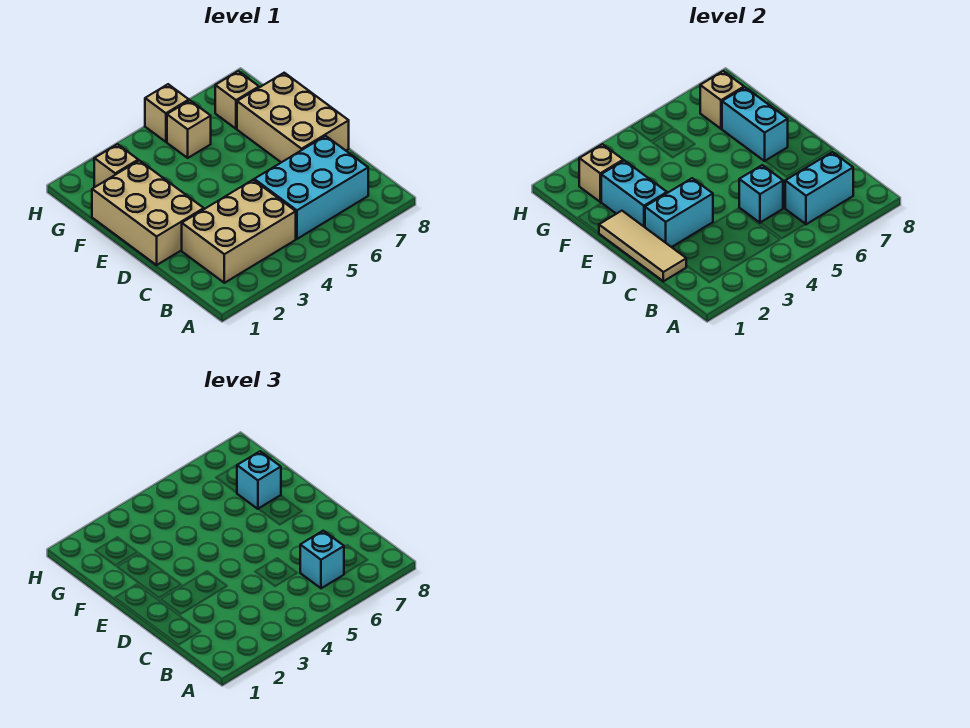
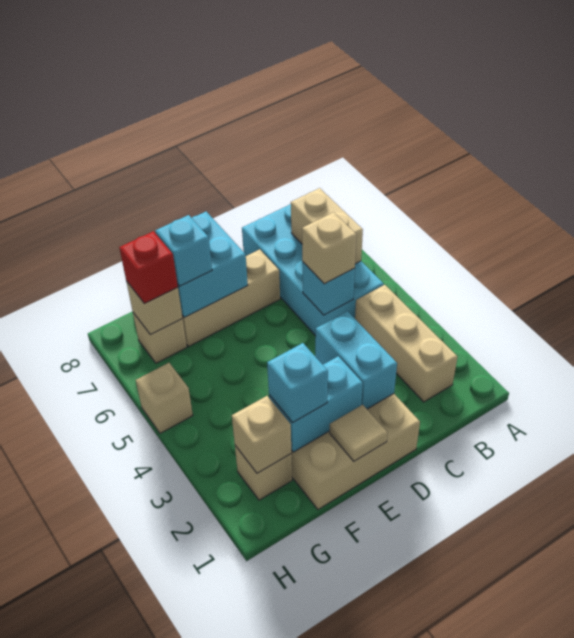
tan brick B2:C4 level 1 -> tan brick B2:B4 level 1
cyan brick B5:C7 level 1 -> cyan brick B5:C8 level 1
cyan brick B6:B7 level 2 -> tan brick B6:B7 level 2
cyan brick B6 level 3 -> cyan brick F2 level 3
tan tile C1:E1 level 2 -> tan tile E1 level 2
tan brick D7:F8 level 1 -> tan brick D7:F7 level 1
cyan brick E7:F7 level 2 -> cyan brick E7:F8 level 2
tan brick G5 level 1 -> tan brick C5 level 3
none -> red brick G7 level 3

